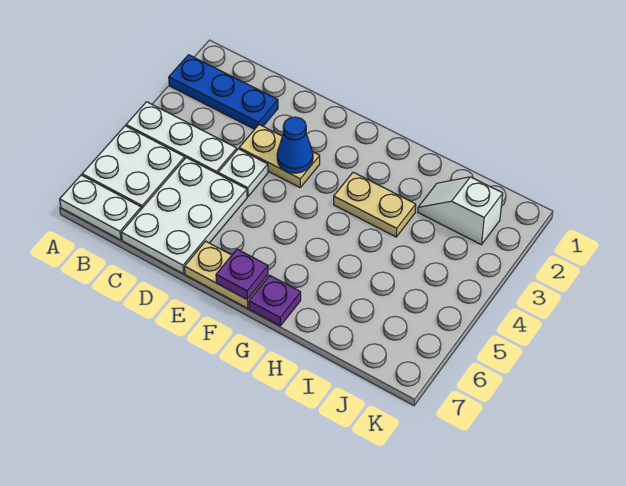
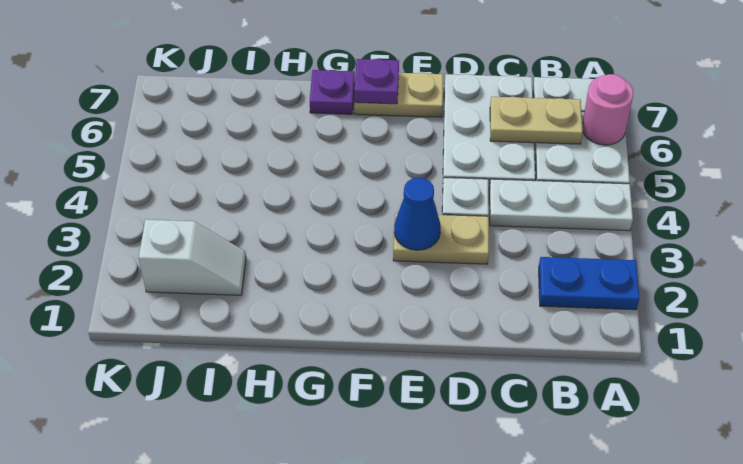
blue plate A2:C2 level 1 -> blue plate A2:B2 level 1
none -> pink round brick A6 level 2
tan plate G3:H3 level 1 -> tan plate B6:C6 level 2

